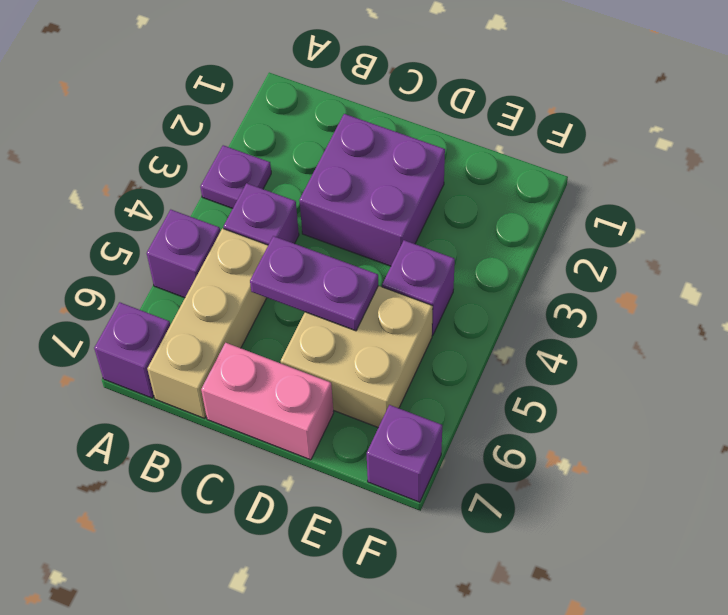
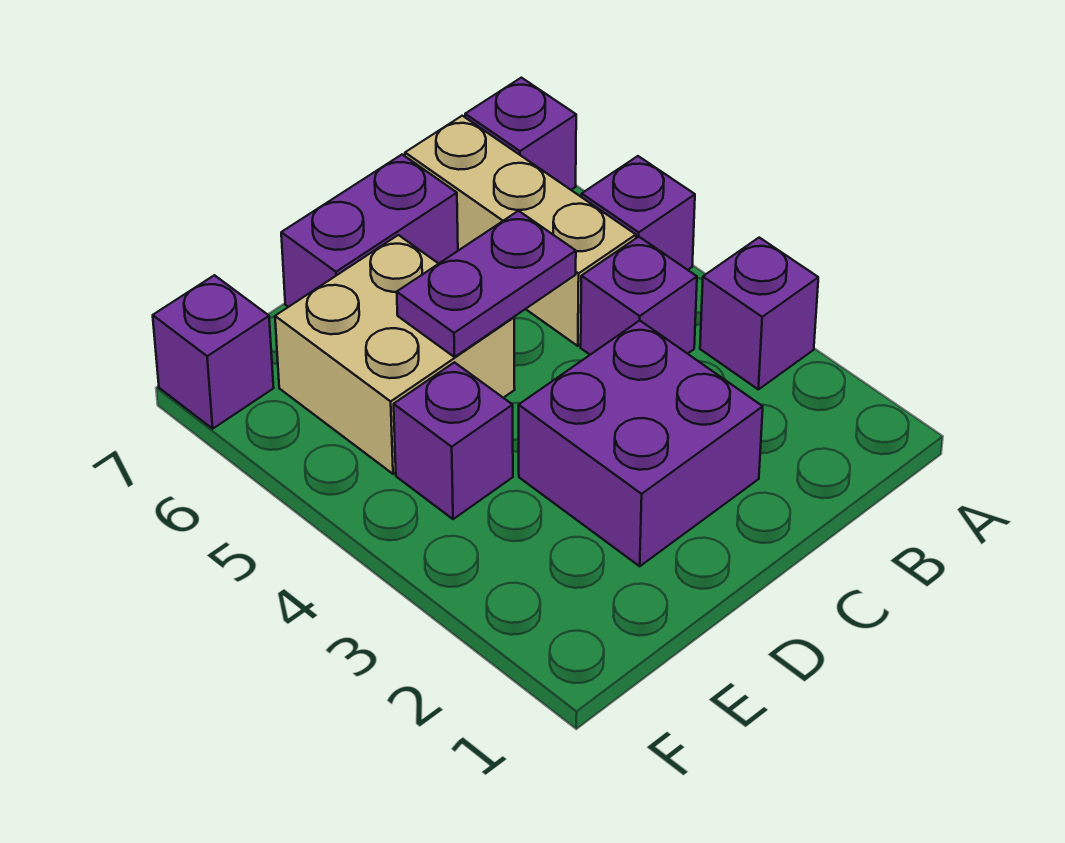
purple plate A3 level 1 -> purple brick A3 level 1
pink brick C7:D7 level 1 -> purple brick C7:D7 level 1

